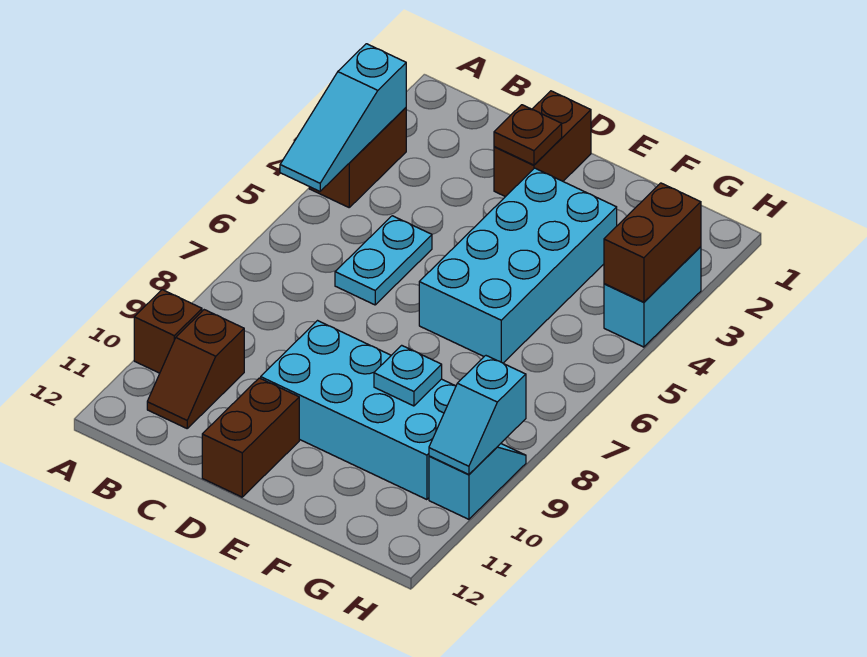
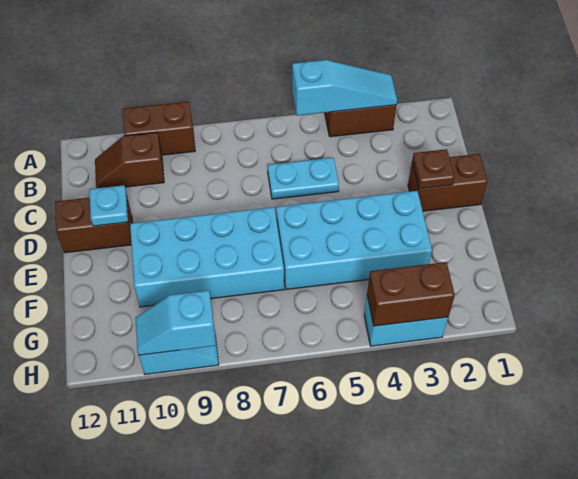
cyan slope A3:A5 level 2 top 3 -> cyan slope A3:A5 level 2 top 5
brown brick A10 level 1 -> brown brick A9:A10 level 1
cyan brick D9:G10 level 1 -> cyan brick E7:F10 level 1
cyan plate F9 level 2 -> cyan plate D11 level 2

